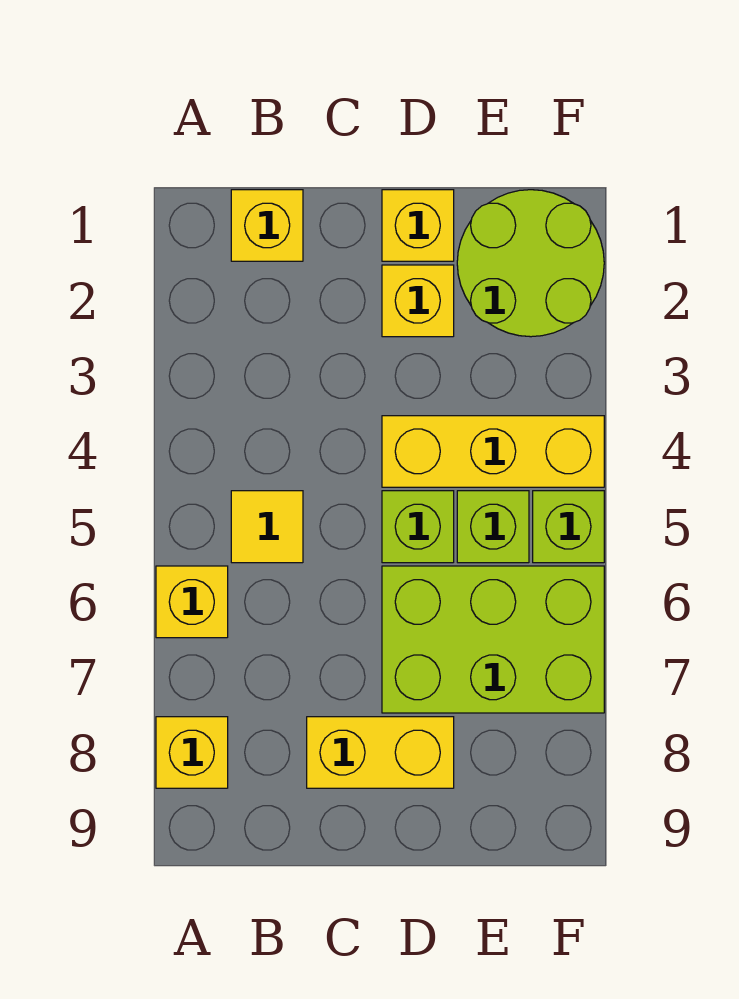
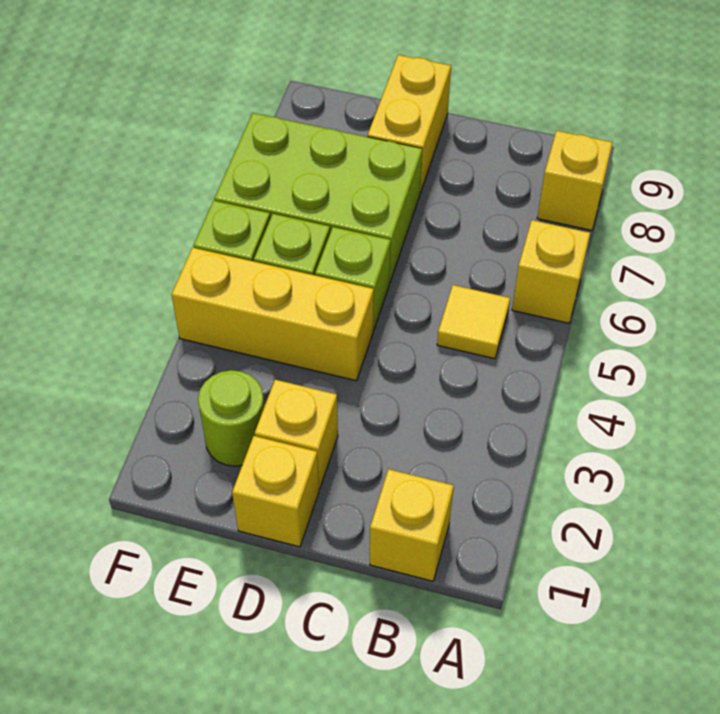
yellow brick C8:D8 level 1 -> yellow brick D8:D9 level 1
lime round brick E1:F2 level 1 -> lime round brick E2 level 1

